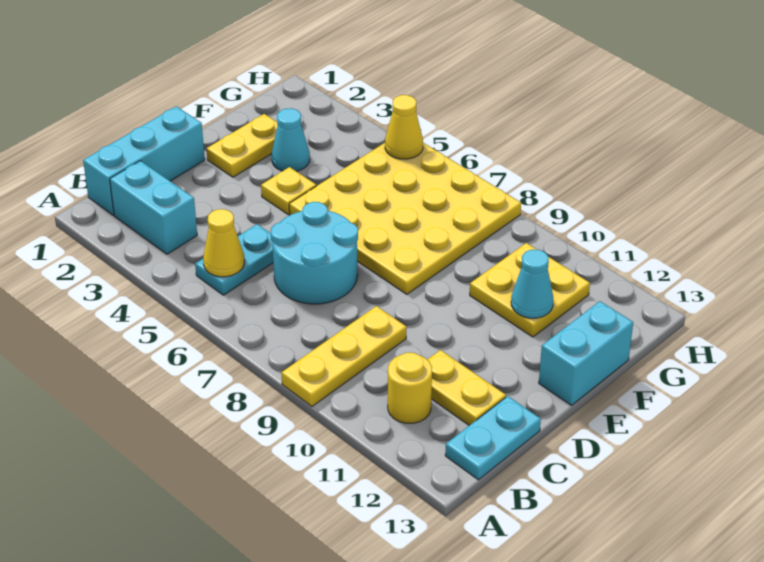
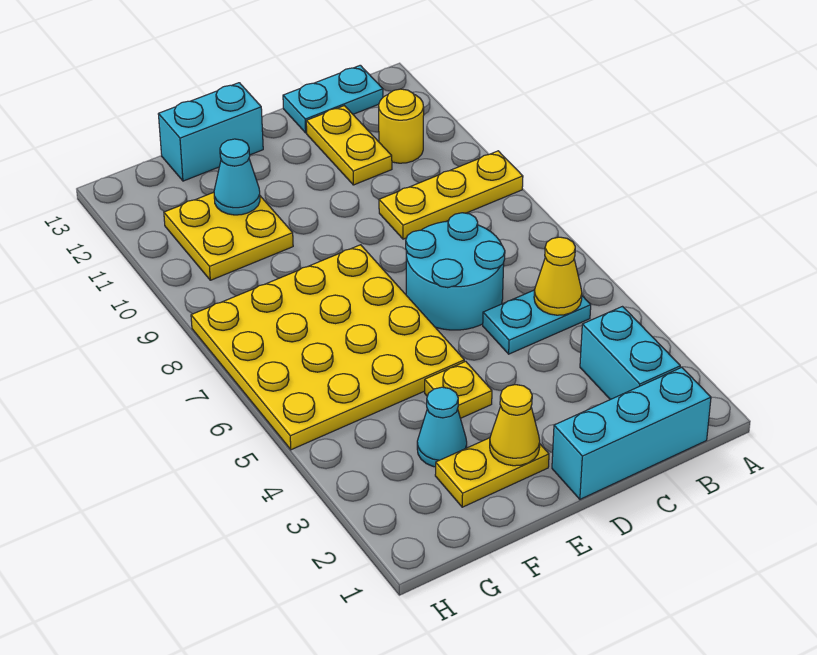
yellow cone H5 level 2 -> yellow cone E2 level 2

